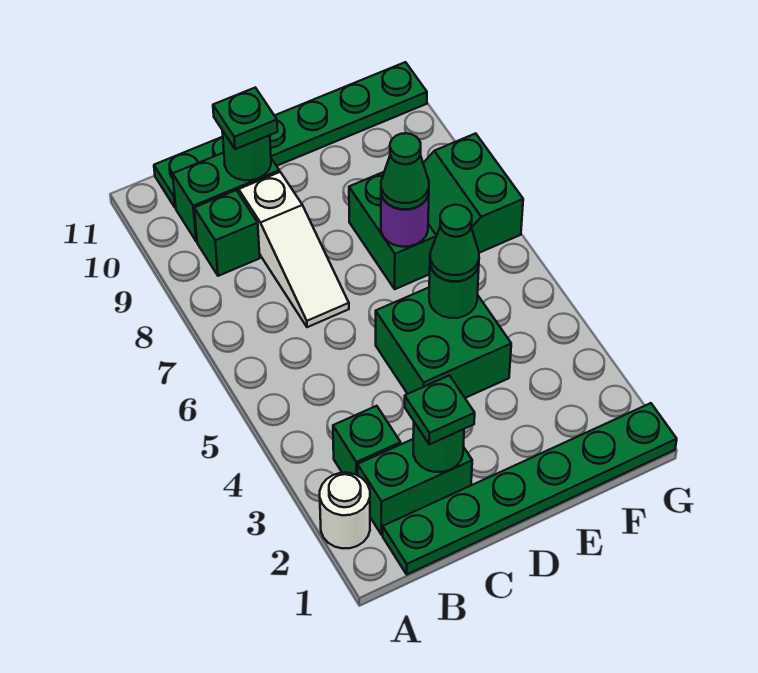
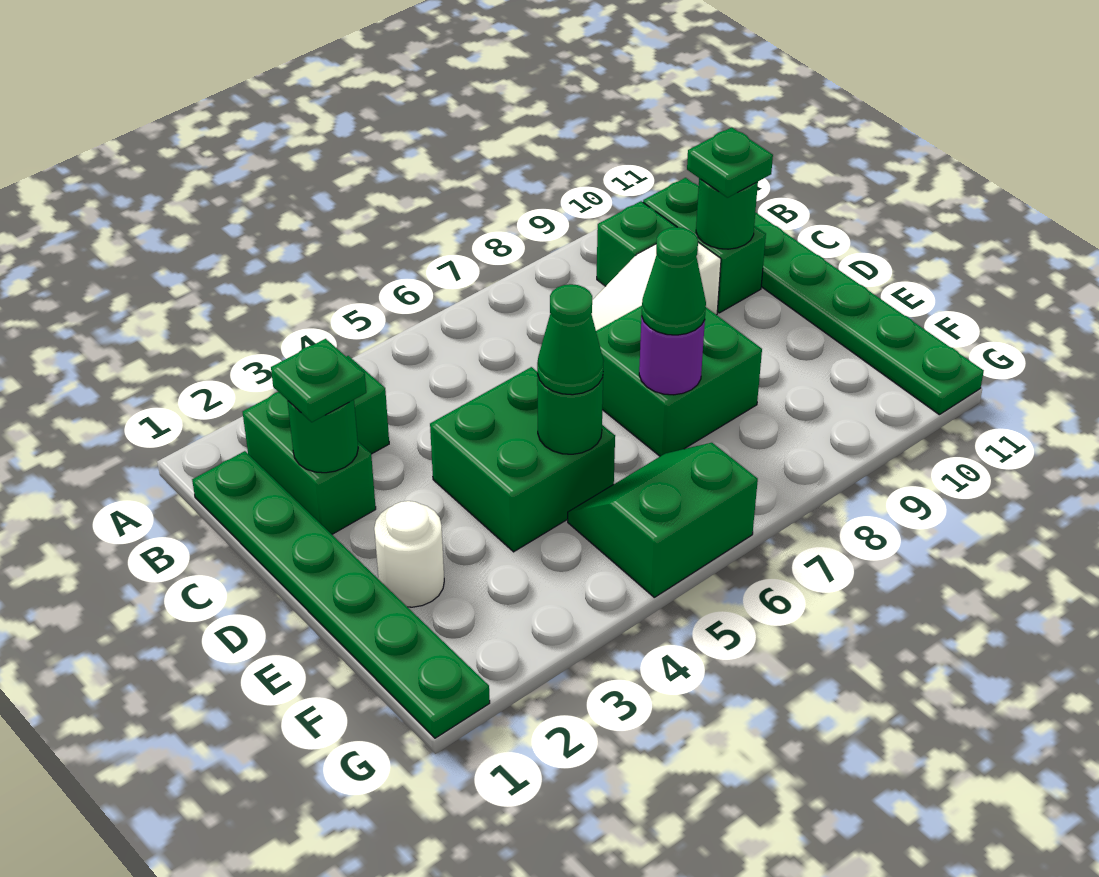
white round brick A2 level 1 -> white round brick E2 level 1
green brick E7:E8 level 1 -> green brick D7:E8 level 1
green slope F7:G8 level 1 top G -> green slope F5:G6 level 1 top G

